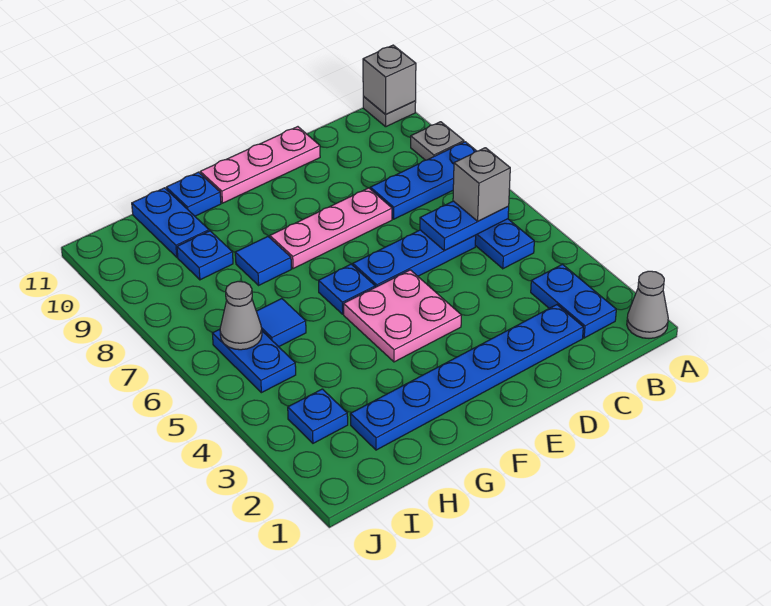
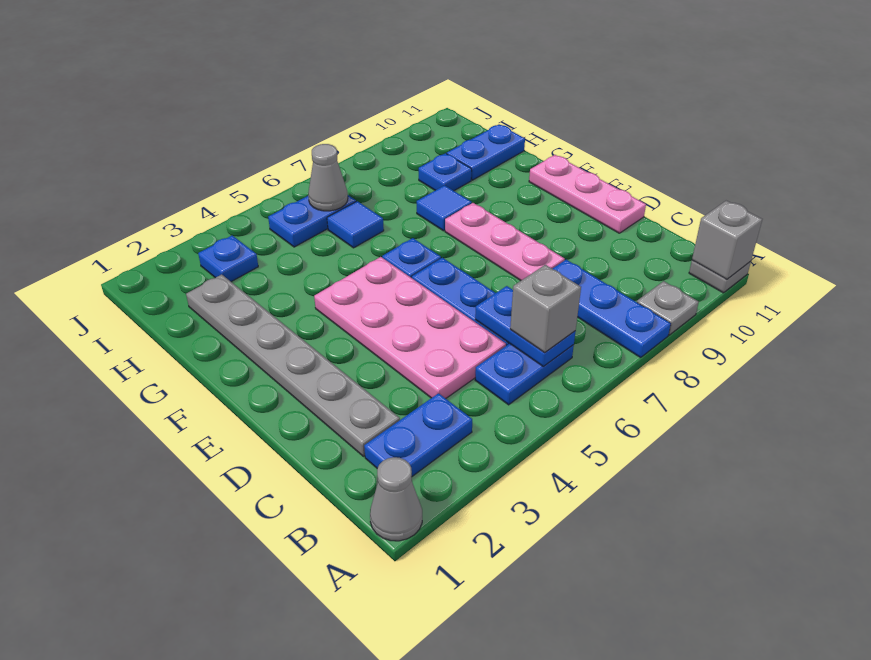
blue plate C2:H2 level 1 -> grey plate C2:H2 level 1
pink plate E4:F5 level 1 -> pink plate C4:F5 level 1
blue plate G11 level 1 -> none

